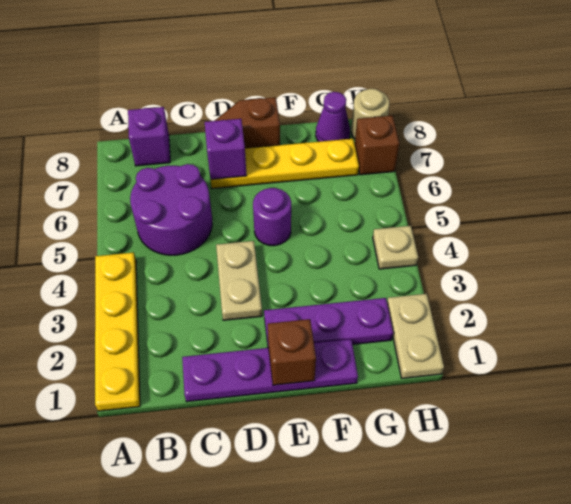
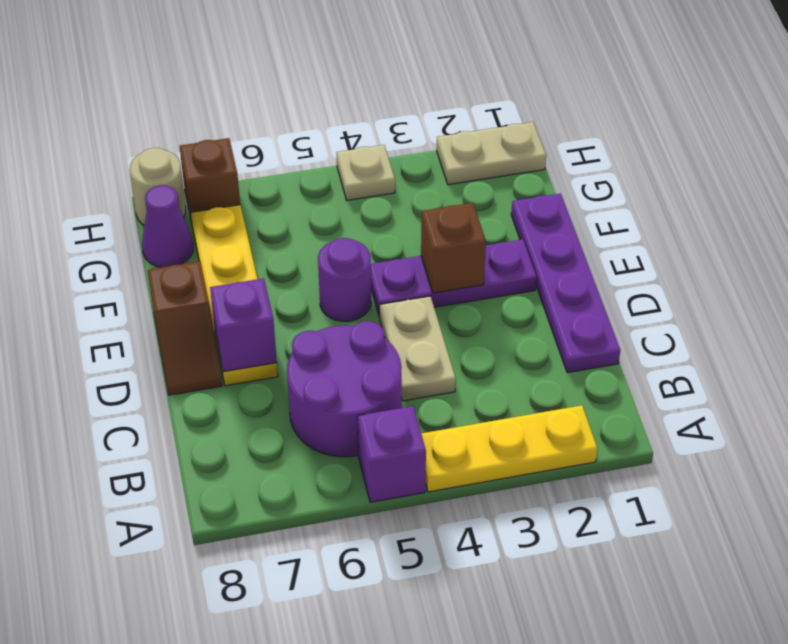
yellow plate A1:A4 level 1 -> yellow plate A2:A4 level 1
purple brick B8 level 1 -> purple brick A5 level 1
tan plate D3:D4 level 1 -> tan plate C4:D4 level 1
brown brick E1 level 2 -> brown brick E3 level 2
purple plate E2:G2 level 1 -> purple plate E2:E4 level 1

